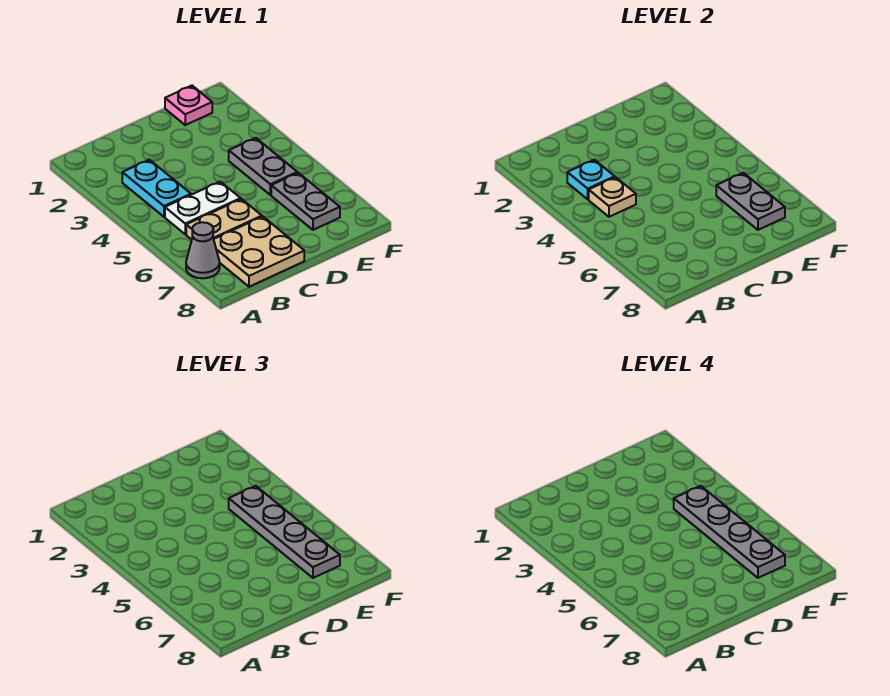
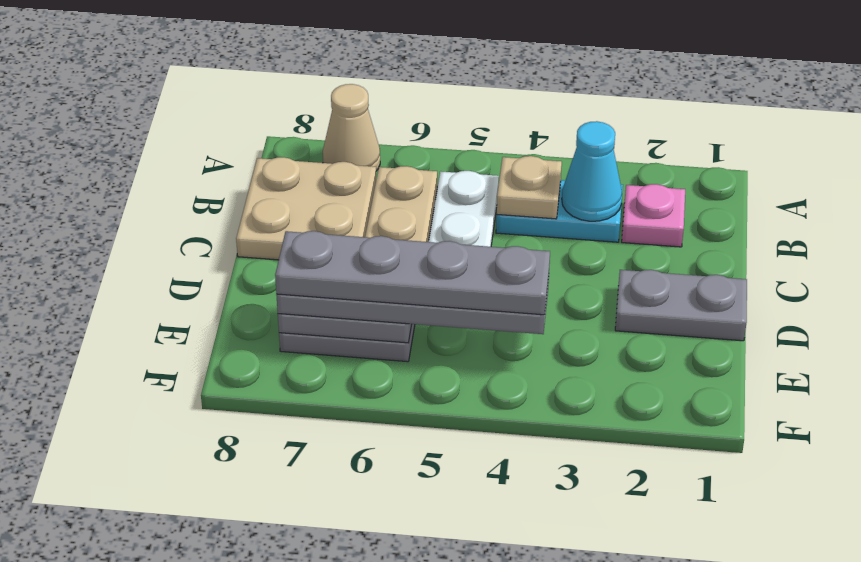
grey cone A7 level 1 -> tan cone A7 level 1
cyan plate B3 level 2 -> cyan cone B3 level 2
pink plate E1 level 1 -> pink plate B2 level 1
grey plate E4:E5 level 1 -> grey plate D1:D2 level 1

